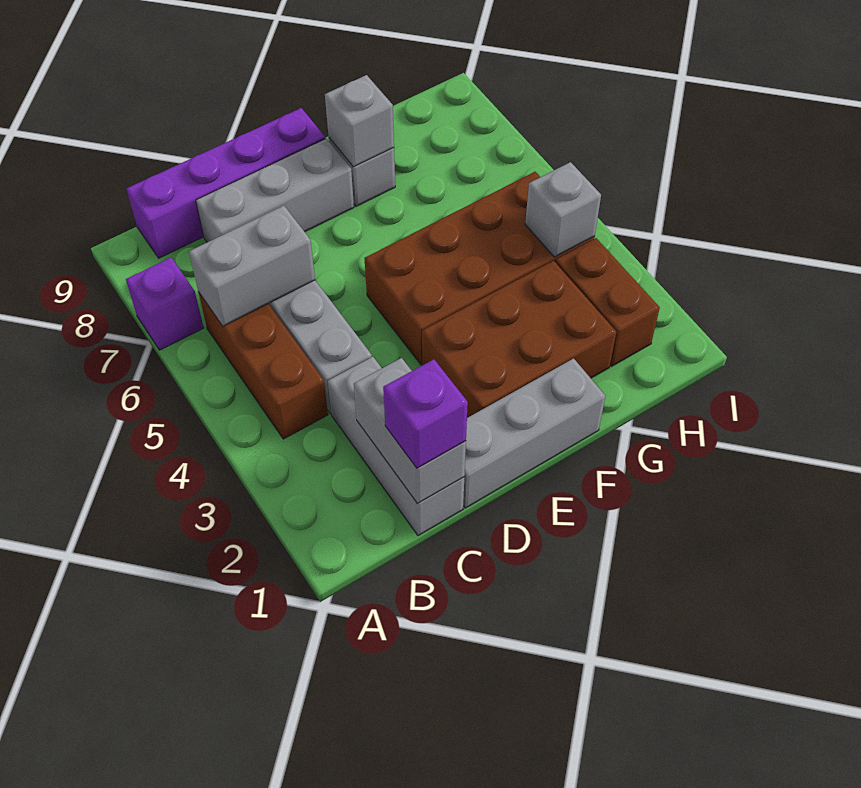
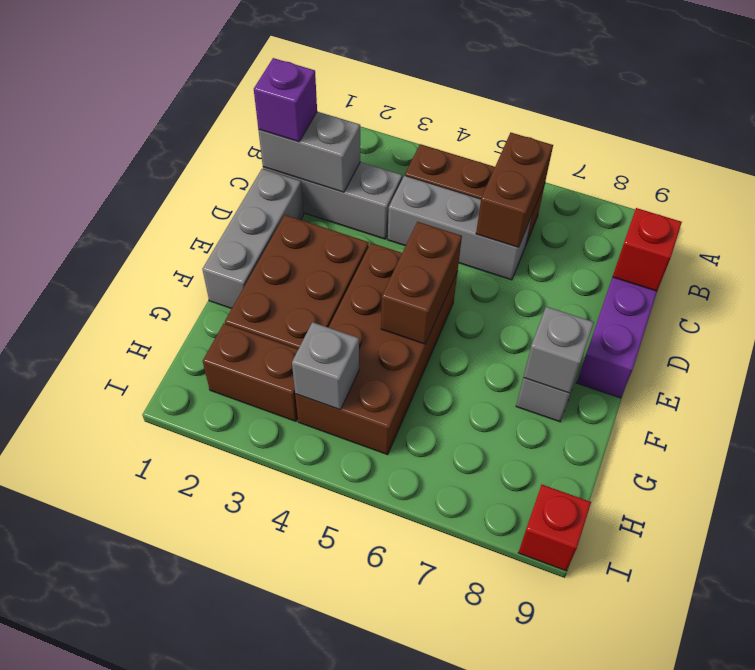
purple brick A7 level 1 -> none
grey brick B6:C6 level 2 -> brown brick B6:C6 level 2
grey brick C8:E8 level 1 -> none
none -> red brick C9 level 2
none -> brown brick E5:F5 level 2
none -> red brick I9 level 1

